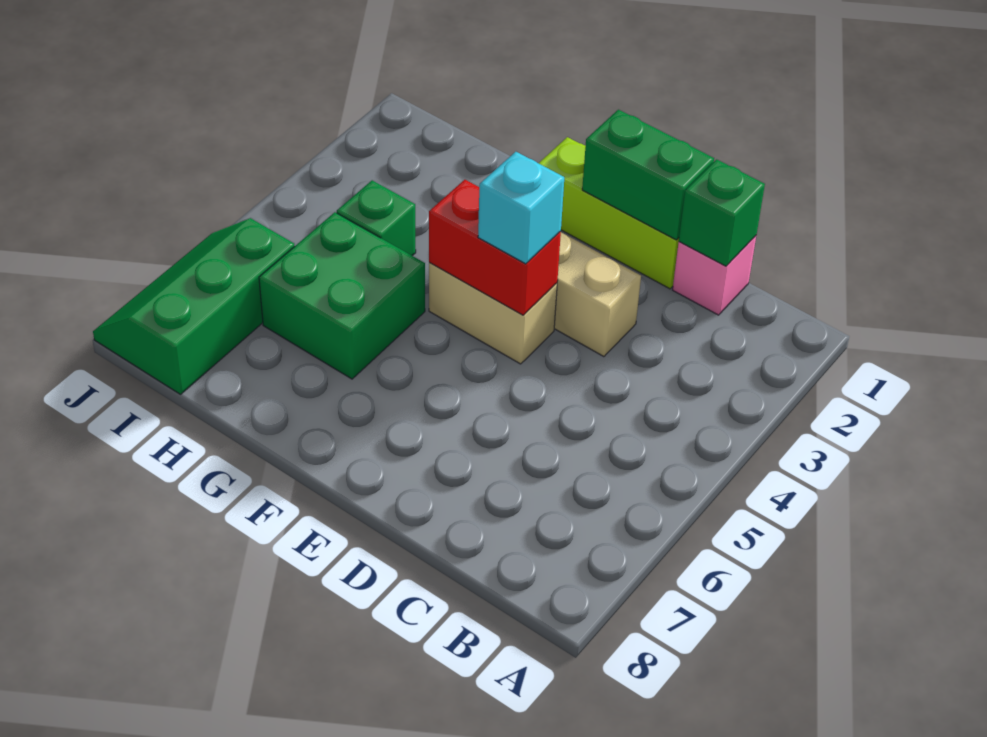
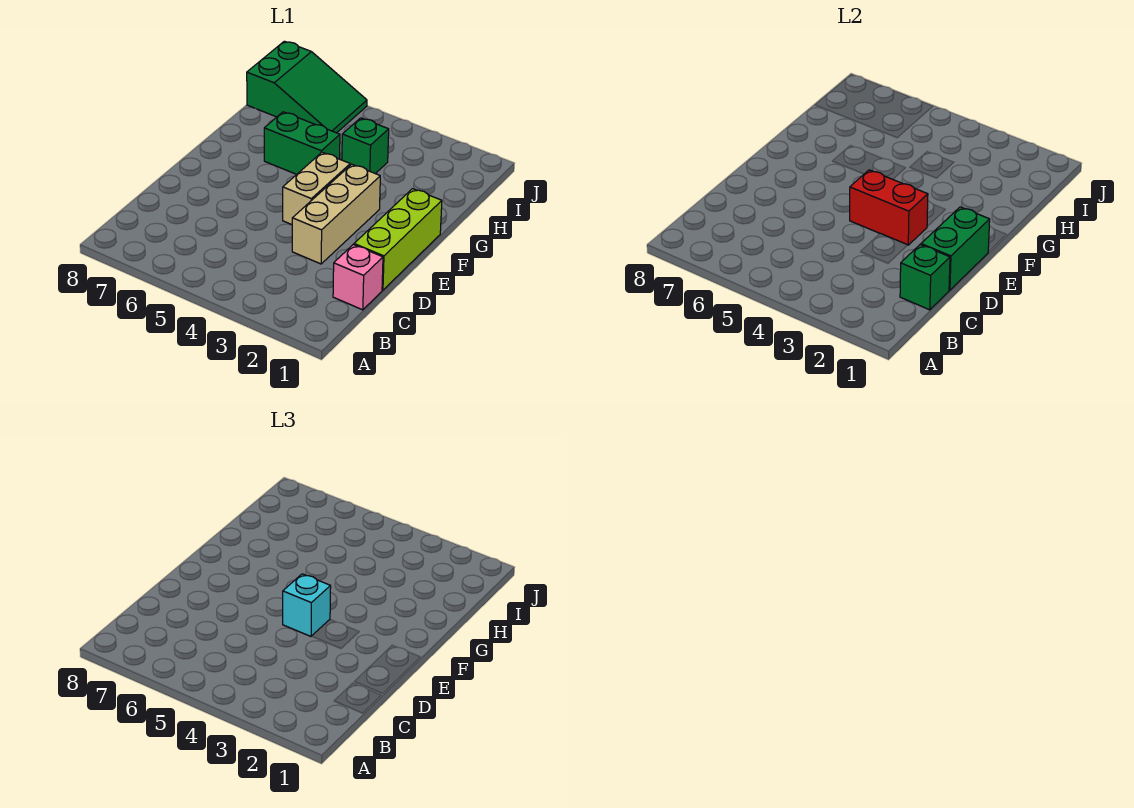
red brick E4:F4 level 2 -> red brick E3:E4 level 2
green brick G5:H6 level 1 -> green brick G5:G6 level 1
green slope I6:J8 level 1 top I -> green slope I6:J8 level 1 top 8

